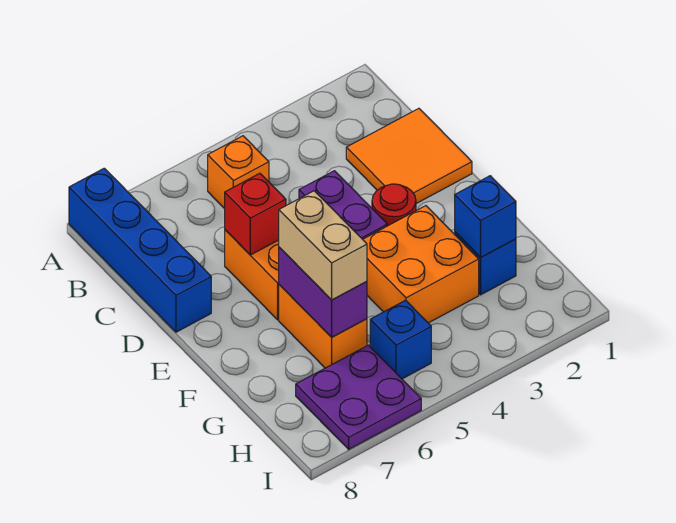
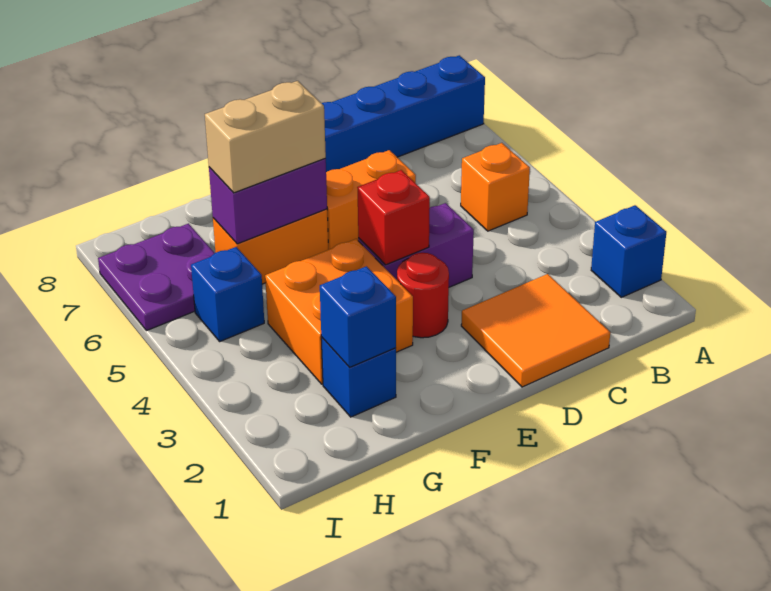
none -> blue brick A2 level 1
red brick D6 level 2 -> red brick E4 level 2

